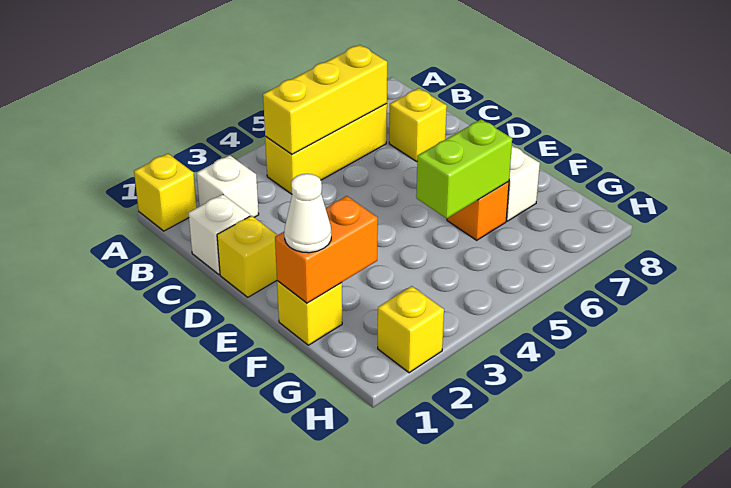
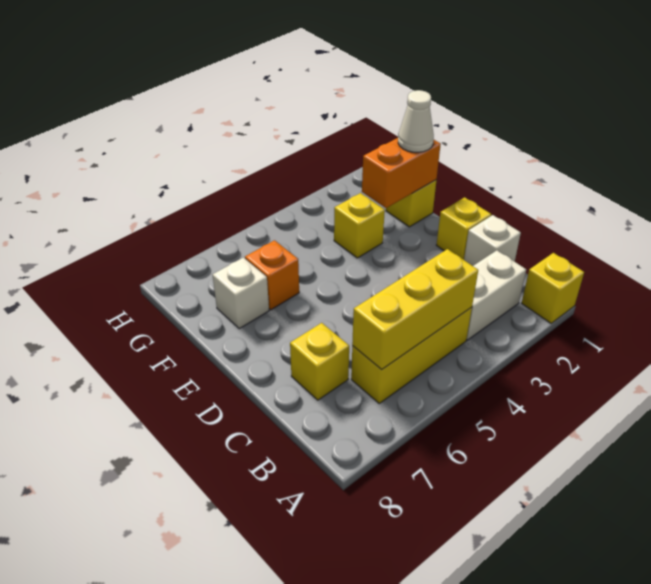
white brick B2 level 1 -> white brick B2:B3 level 1
lime brick F5:F6 level 2 -> none
yellow brick H2 level 1 -> yellow brick F3 level 1

